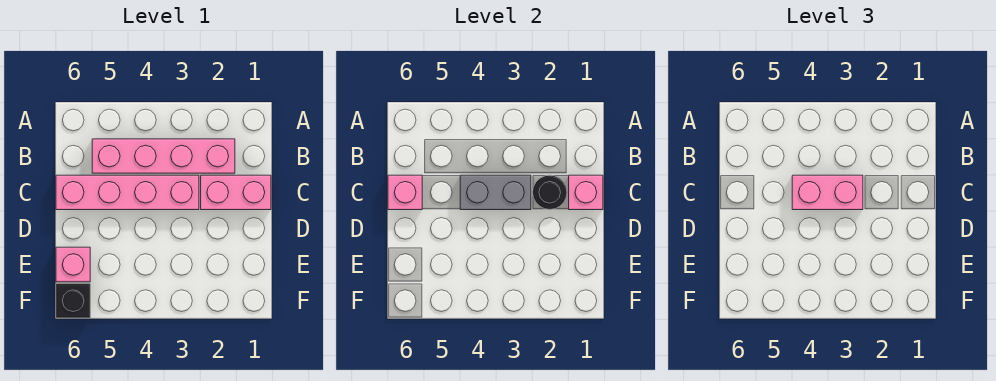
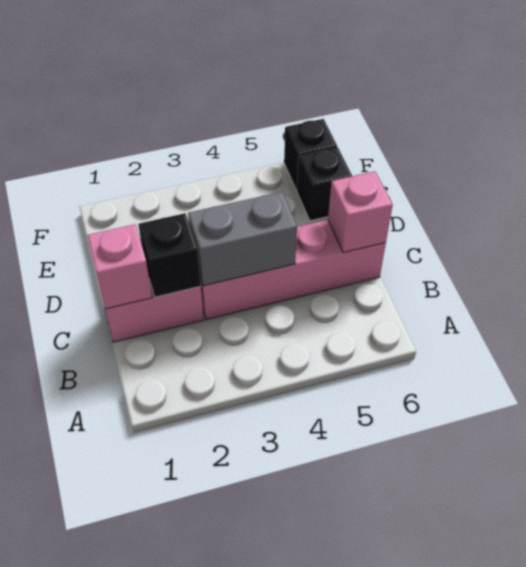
pink brick B2:B5 level 1 -> none
black round brick C2 level 2 -> black brick C2 level 2
pink brick C3:C4 level 3 -> none
pink brick E6 level 1 -> black brick E6 level 1

